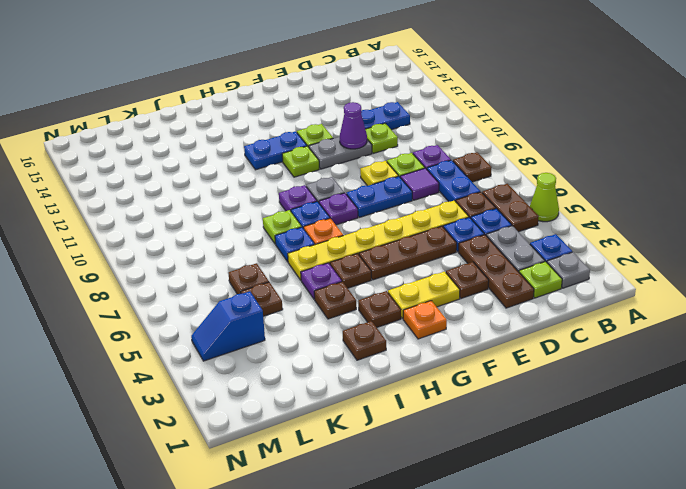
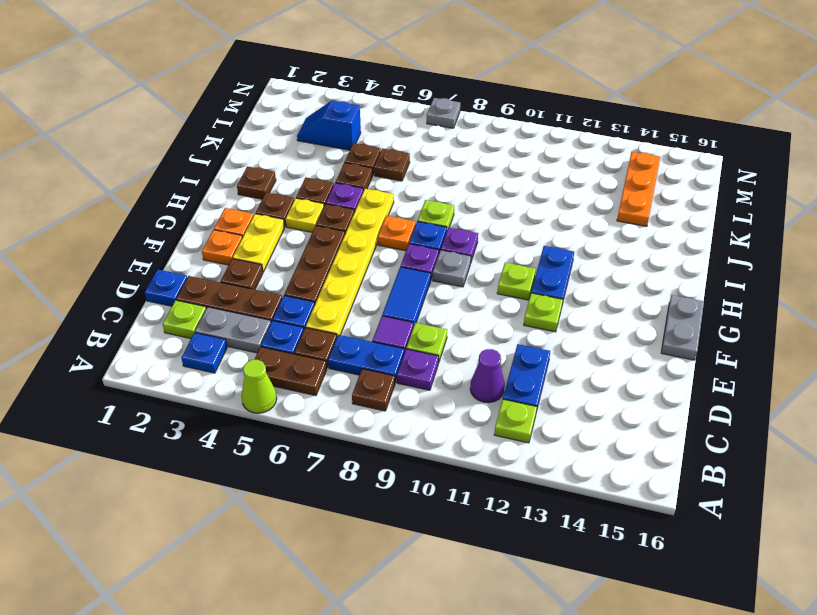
grey plate B2 level 1 -> grey plate N7 level 1
lime plate D11 level 1 -> lime plate B12 level 1
blue plate E8:F8 level 1 -> blue tile E8:F8 level 1
yellow plate E9 level 1 -> yellow plate H4 level 1
grey plate E11:F11 level 1 -> grey plate F16:G16 level 1
purple cone E11 level 2 -> purple cone C11 level 1
none -> orange plate F2 level 1
blue plate I7 level 1 -> blue plate D1 level 1
none -> brown plate J5 level 1
none -> orange plate K14:M14 level 1
blue slope L4:M4 level 1 top L -> blue slope L3:L4 level 1 top 4

